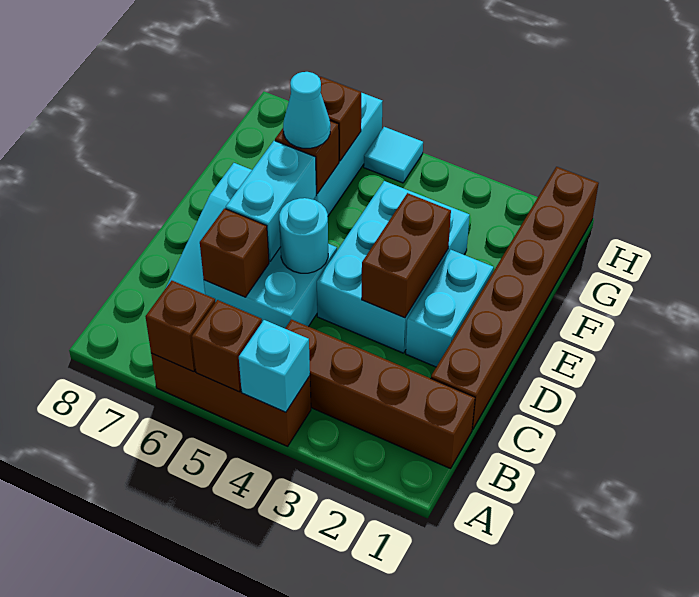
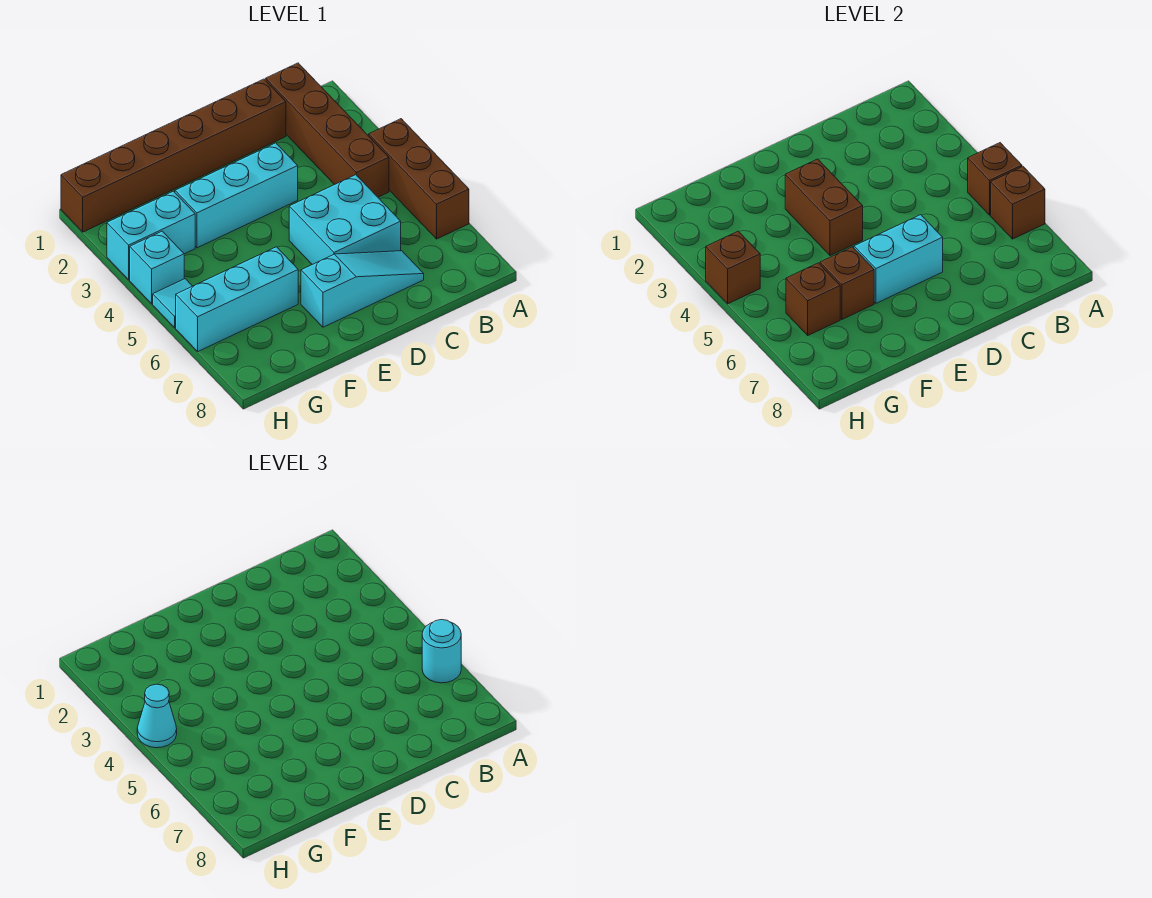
cyan brick A4 level 2 -> cyan brick H4 level 1
brown brick C6 level 2 -> brown brick H4 level 2
cyan brick D2:E2 level 1 -> cyan brick G3:H3 level 1
cyan brick D3:F4 level 1 -> cyan brick D3:F3 level 1
brown brick D3:E3 level 2 -> brown brick E3:E4 level 2
cyan round brick D5 level 2 -> cyan round brick A6 level 3
cyan cone F6 level 3 -> cyan cone H4 level 3

